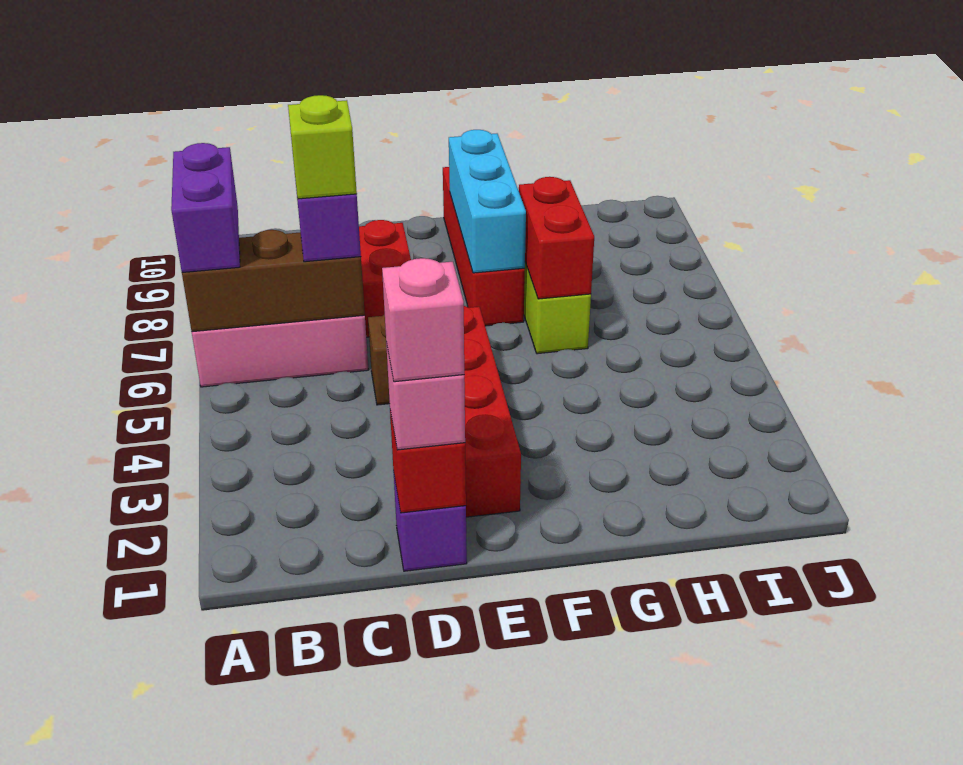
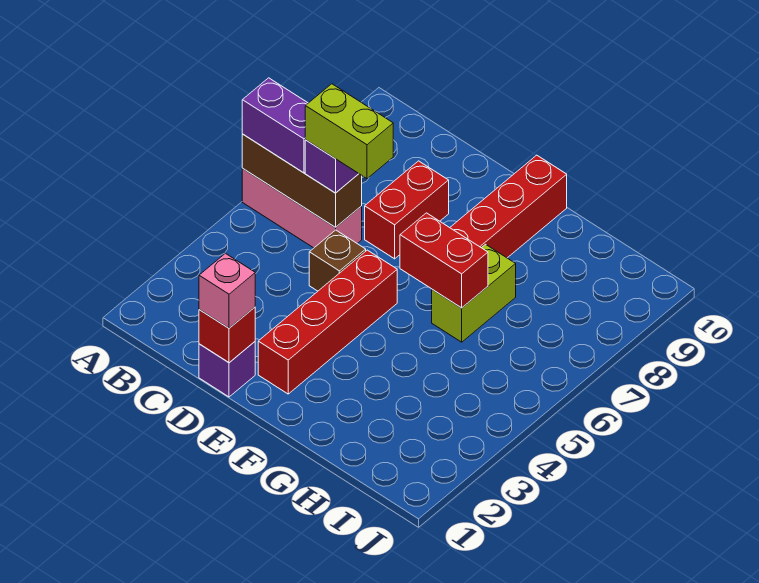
purple brick A6:A7 level 3 -> purple brick A6:B6 level 3
lime brick C6 level 4 -> lime brick C6:D6 level 4
pink brick D1 level 4 -> none
cyan brick F7:F9 level 2 -> none
red brick G6:G7 level 2 -> red brick F6:G6 level 2

